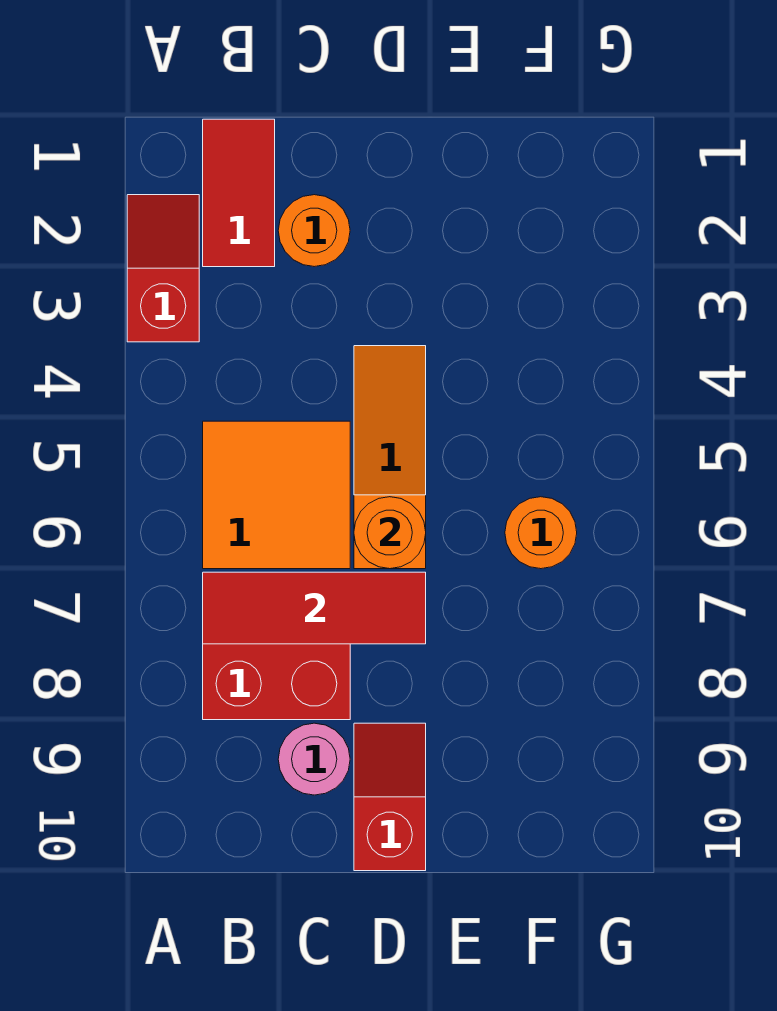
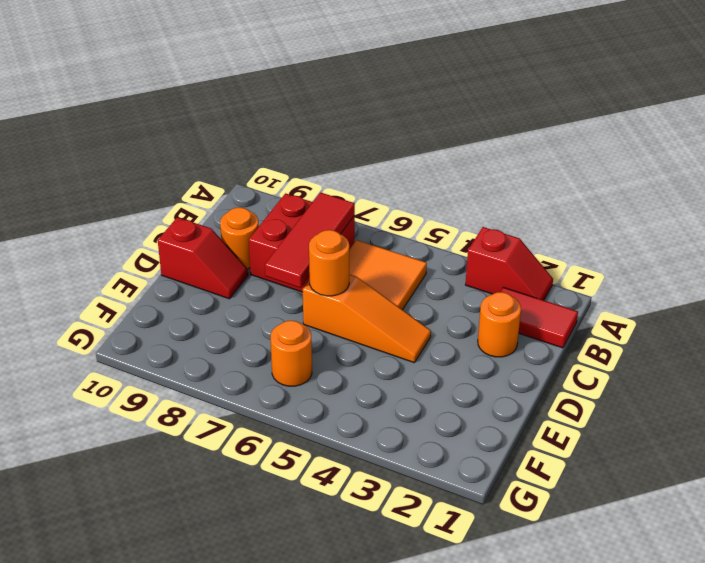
pink round brick C9 level 1 -> orange round brick C9 level 1

